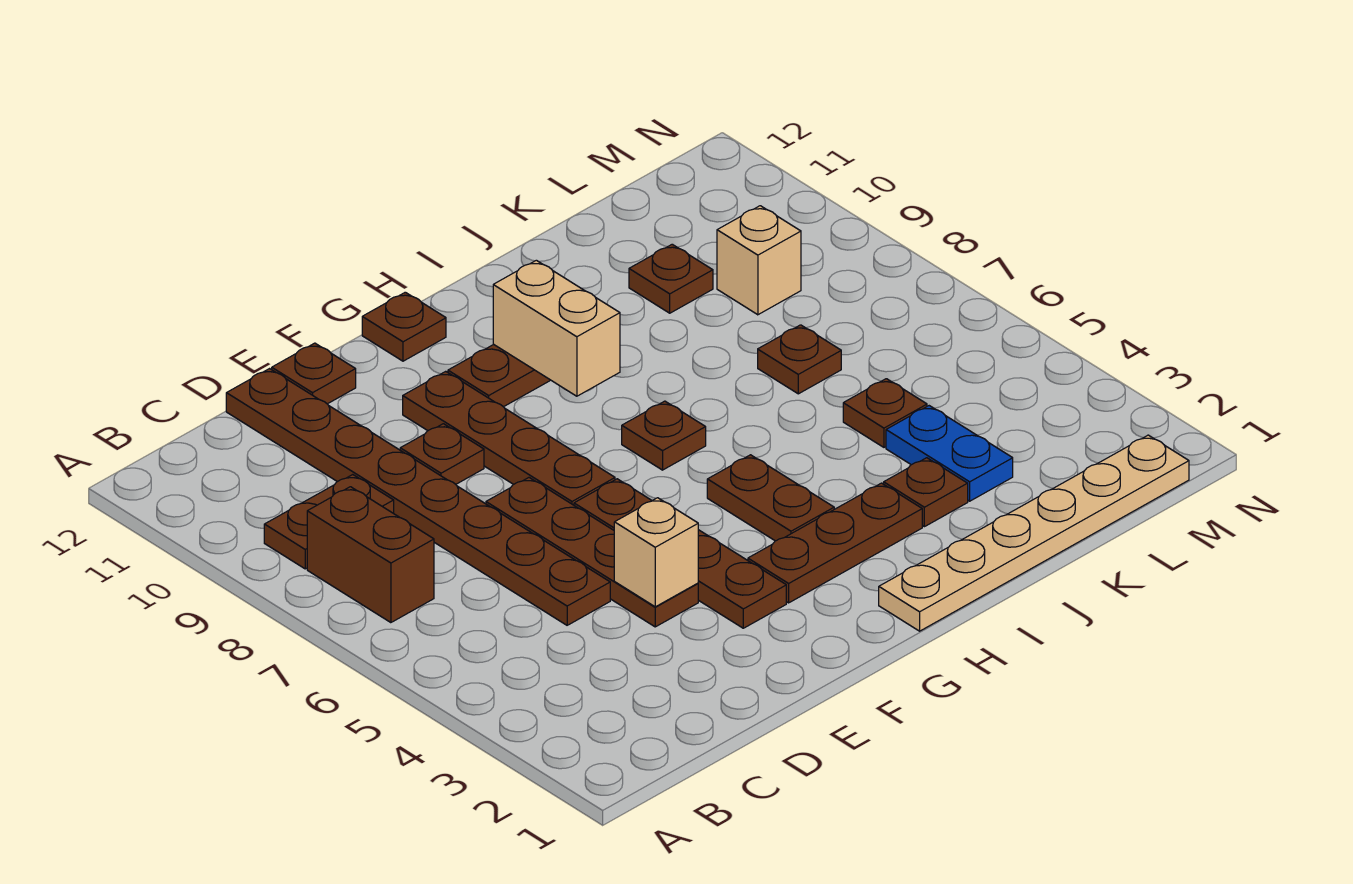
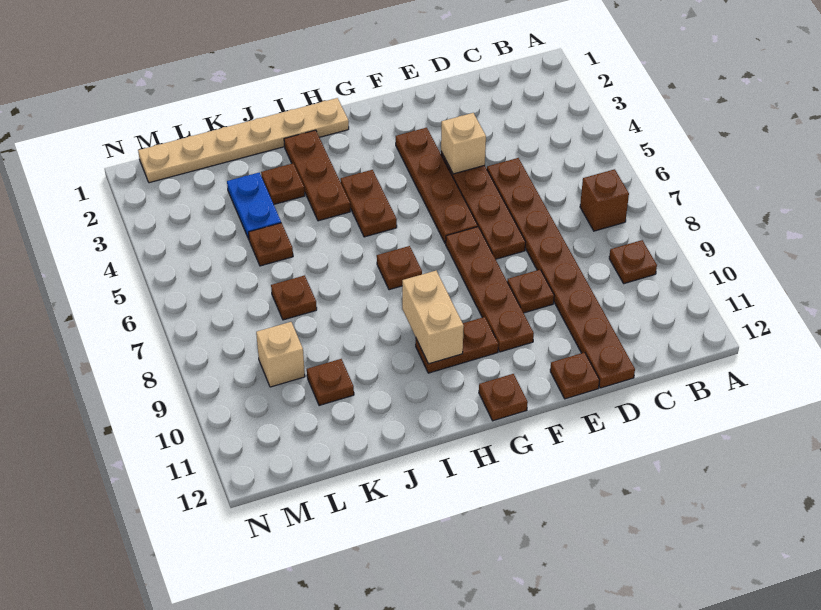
brown brick B7:B8 level 1 -> brown brick B7 level 1
brown plate B9:C9 level 1 -> brown plate B9 level 1
brown plate G3:I3 level 1 -> brown plate I2:I4 level 1

